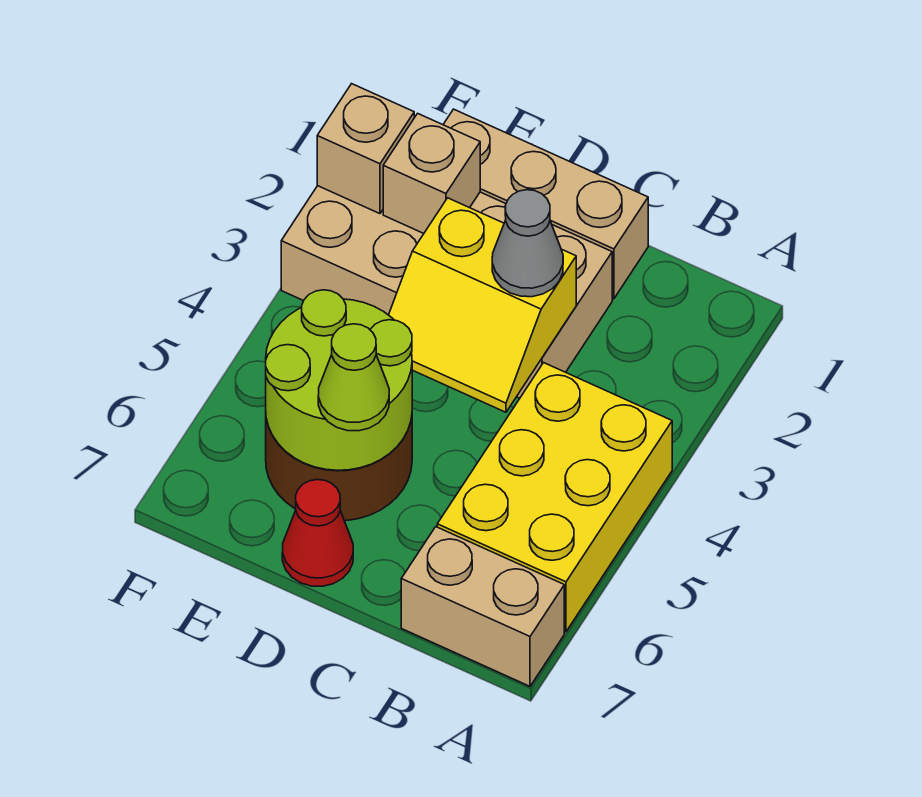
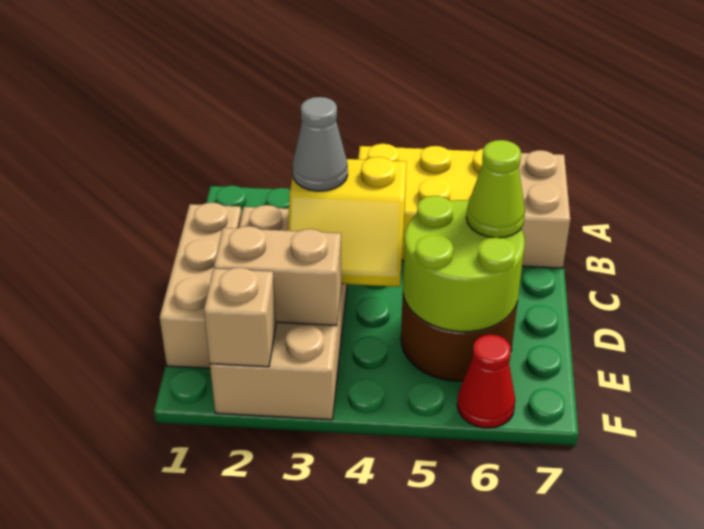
yellow slope C3:D4 level 2 top 3 -> yellow slope C3:D4 level 2 top C
red cone D7 level 1 -> red cone F6 level 1
tan brick E2 level 2 -> tan brick E2:E3 level 2

